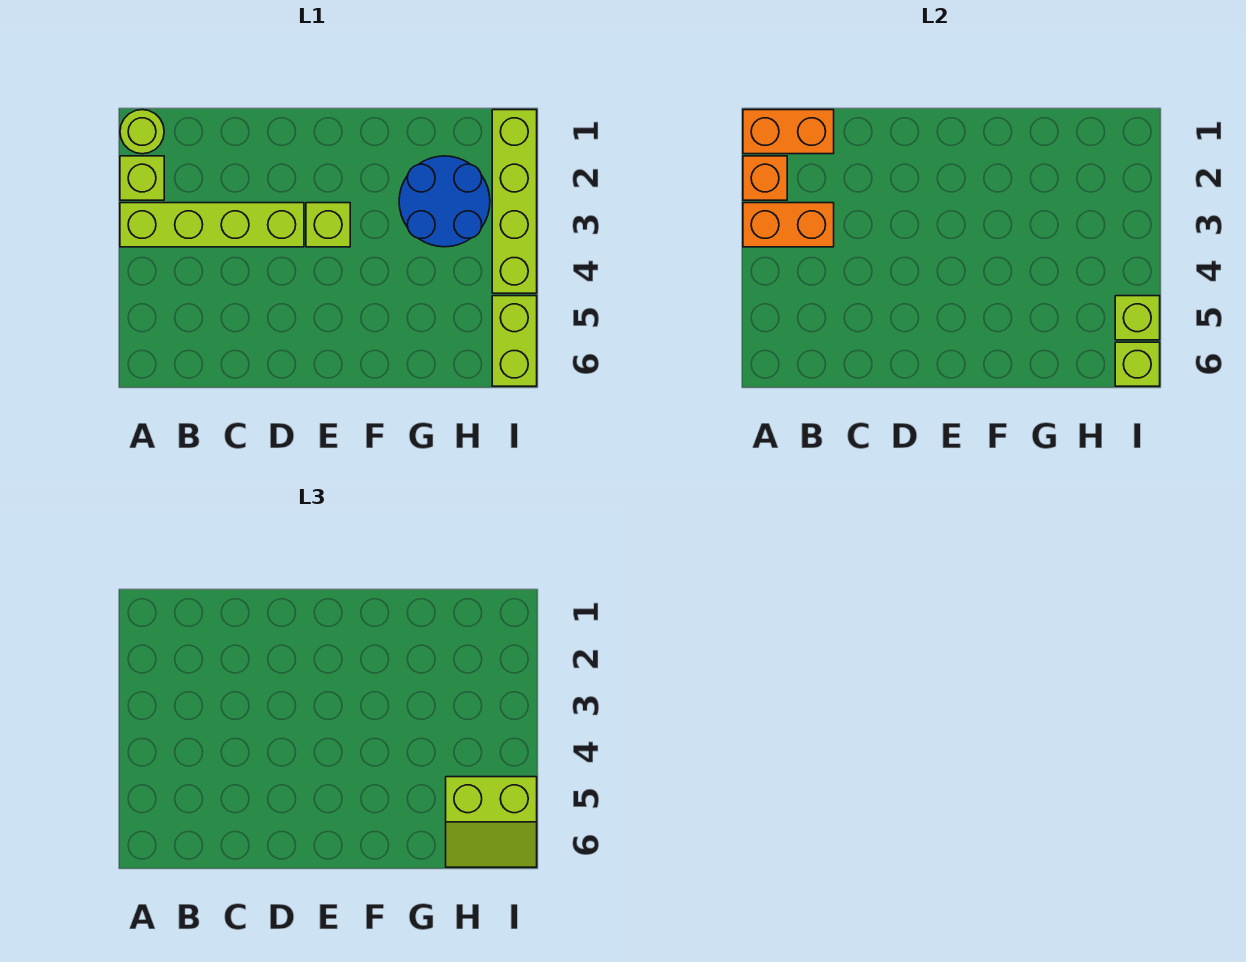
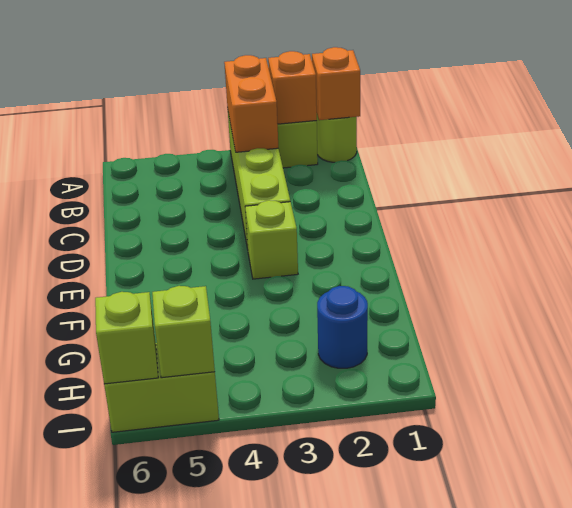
orange brick A1:B1 level 2 -> orange brick A1 level 2
blue round brick G2:H3 level 1 -> blue round brick H2 level 1
lime slope H5:I6 level 3 top 5 -> none
lime brick I1:I4 level 1 -> none

